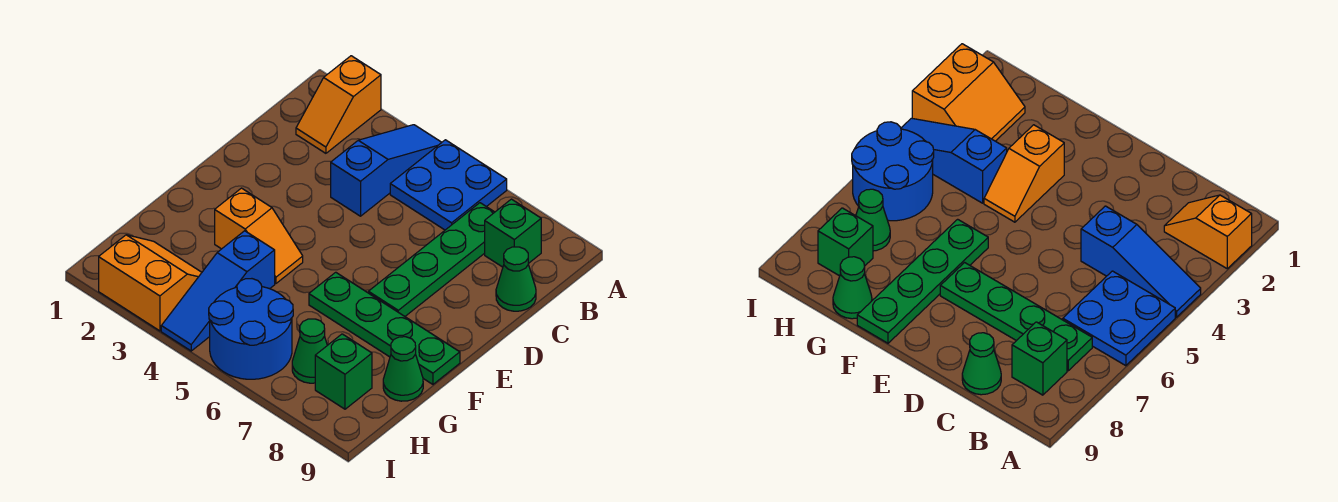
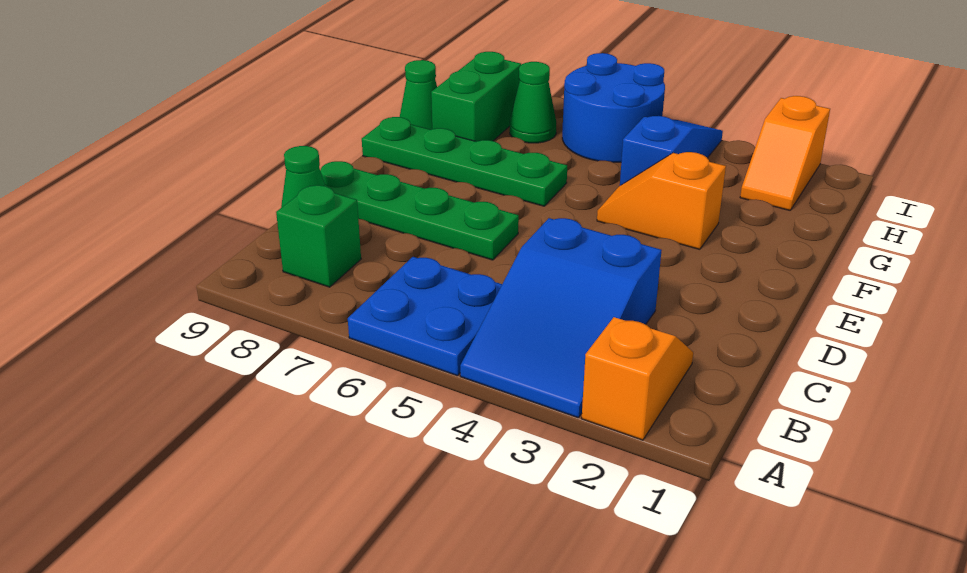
blue slope A4:C4 level 1 top C -> blue slope A3:C4 level 1 top C
green plate B7:E7 level 1 -> green plate D6:D9 level 1
orange slope H2:I3 level 1 top I -> orange slope H2:I2 level 1 top I
green brick H8 level 1 -> green brick G8:H8 level 1

